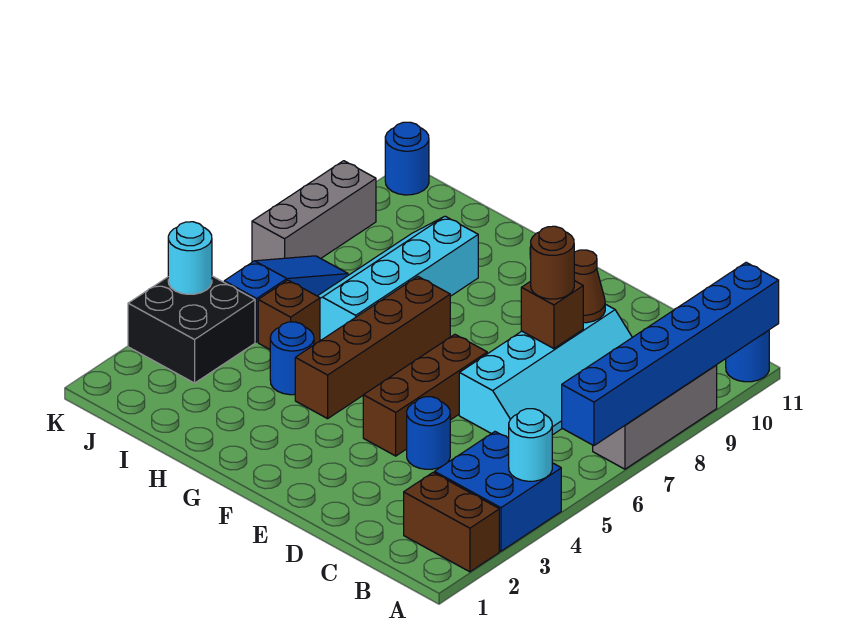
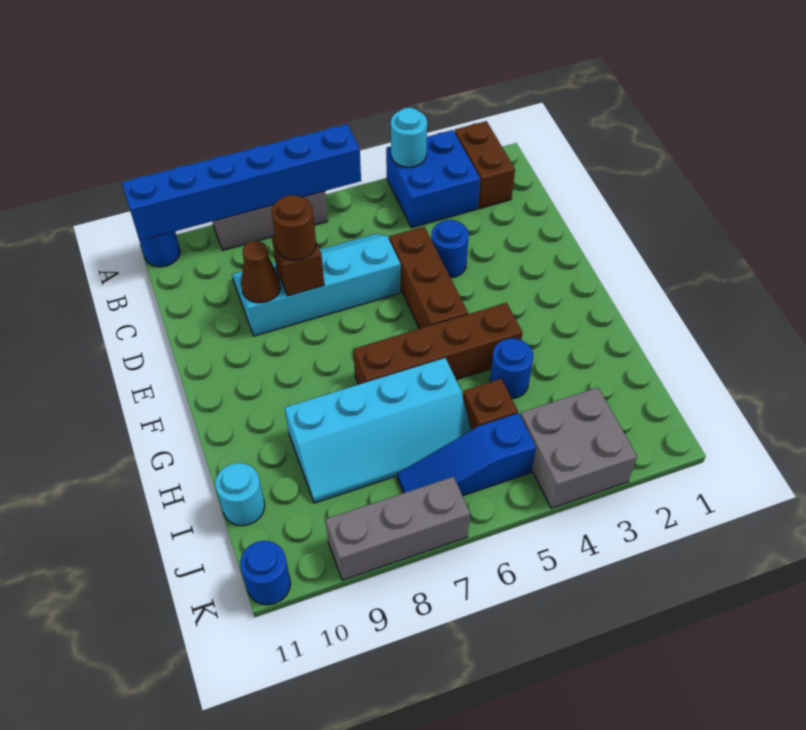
brown brick E4:E6 level 1 -> brown brick D5:F5 level 1
black brick J3:K4 level 1 -> grey brick J3:K4 level 1
cyan round brick K4 level 2 -> cyan round brick I11 level 1

